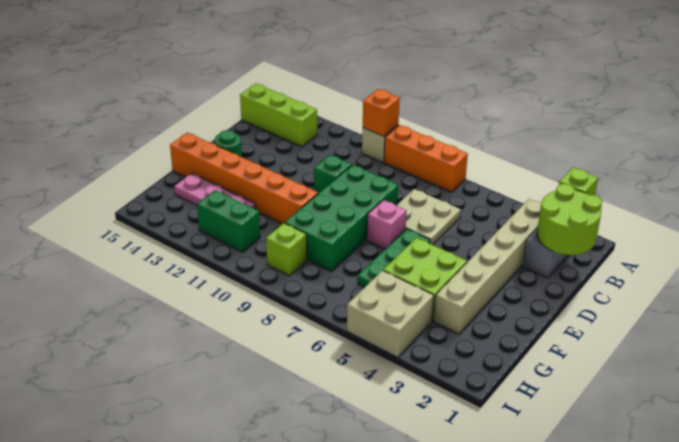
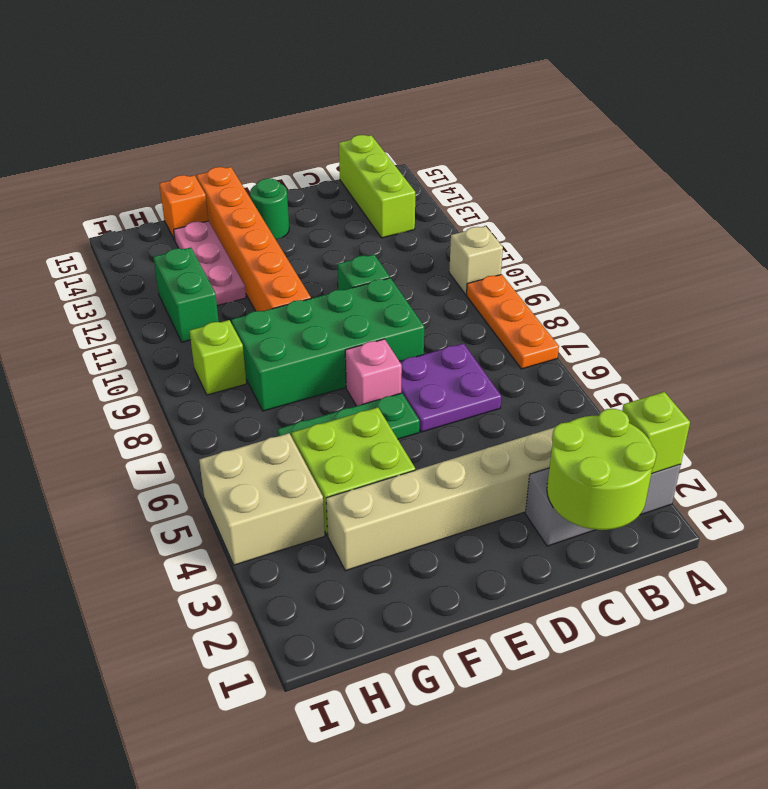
orange brick A7:A9 level 1 -> orange plate A7:A9 level 1
orange brick A10 level 2 -> orange brick G15 level 1
tan plate C6:D7 level 1 -> purple plate C6:D7 level 1

